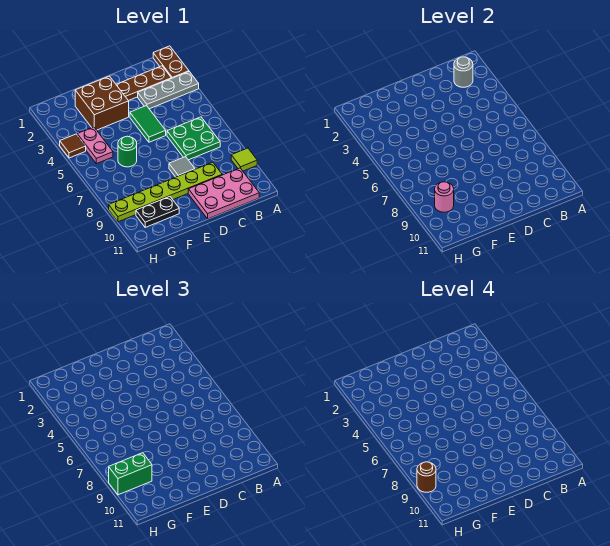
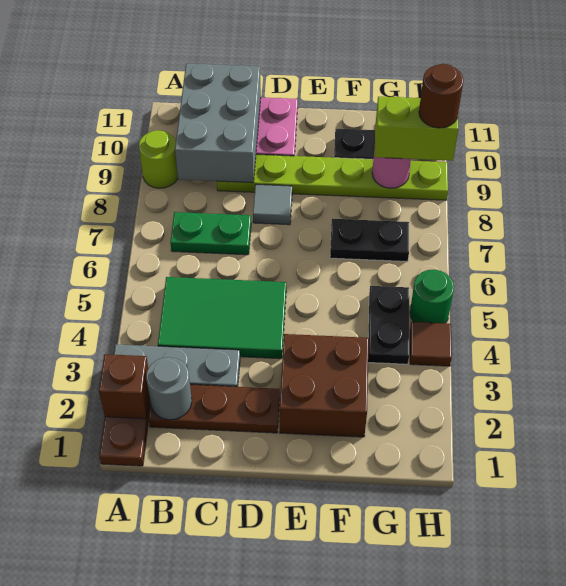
none -> brown brick A2 level 2
lime tile A9 level 1 -> lime round brick A9 level 1
green plate B6:C7 level 1 -> green plate B7:C7 level 1
none -> grey brick B9:C11 level 2
green tile D4:D5 level 1 -> green tile B4:D5 level 1
green round brick F6 level 1 -> green round brick H5 level 1
none -> black plate F7:G7 level 1
pink plate G4:G5 level 1 -> black plate G4:G5 level 1
green brick G9:H9 level 3 -> lime brick G9:H9 level 3

